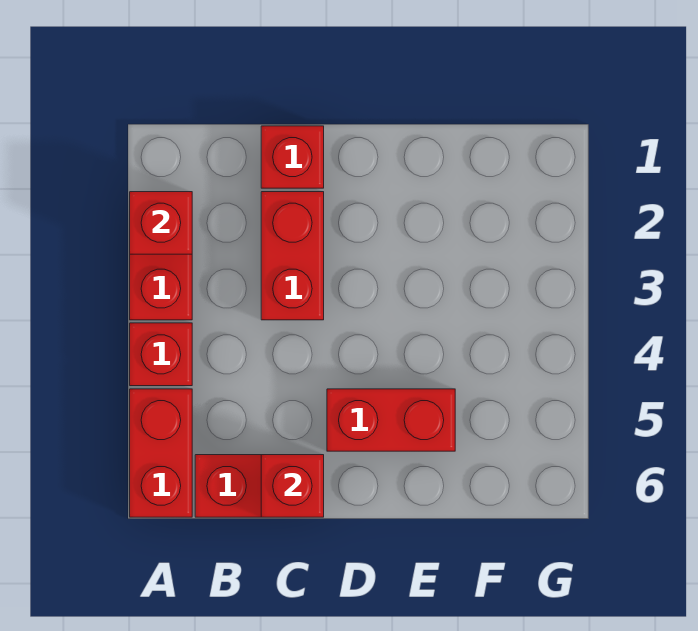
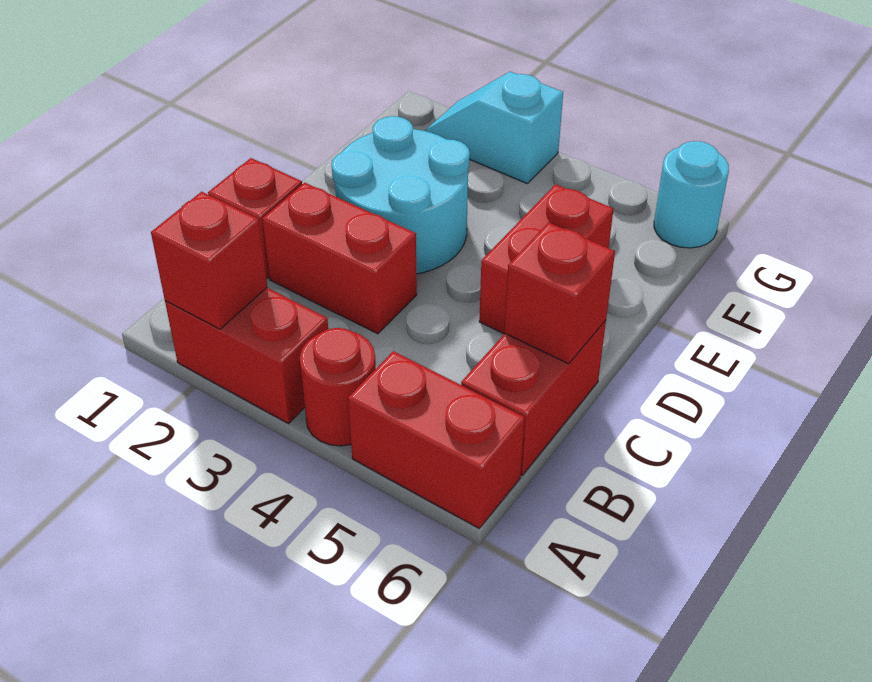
red brick A4 level 1 -> red round brick A4 level 1
none -> cyan round brick D2:E3 level 1
none -> cyan slope G2:G3 level 1 top 3
none -> cyan round brick G6 level 1

